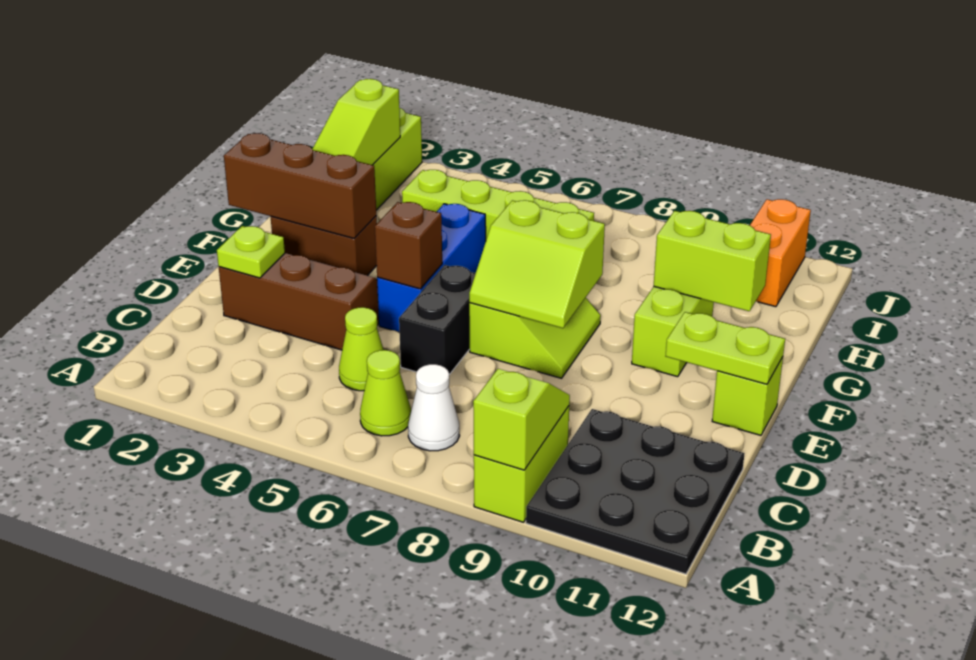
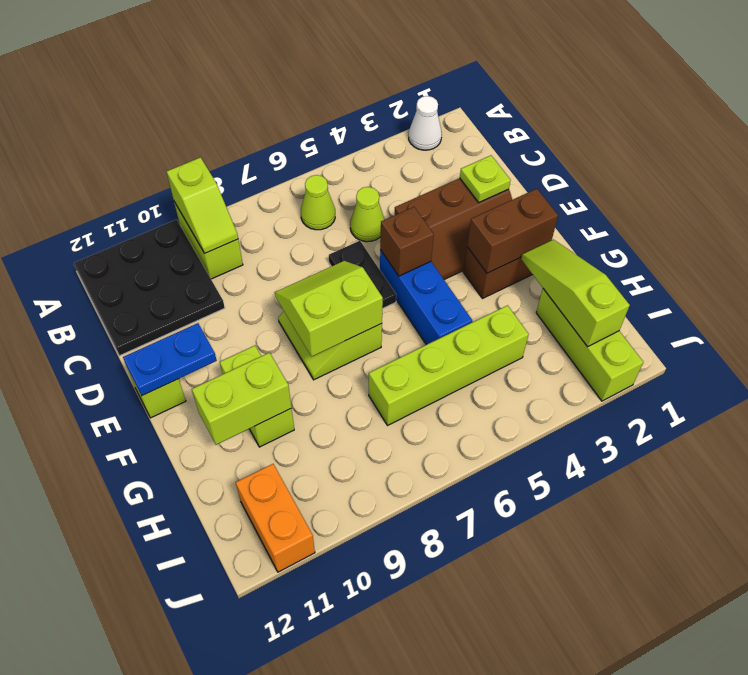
white cone B7 level 1 -> white cone A2 level 1
black brick D6:E6 level 1 -> black plate D6:E6 level 1
lime plate E11:E12 level 2 -> blue plate E11:E12 level 2
brown brick F1:F3 level 2 -> brown brick F2:F3 level 2

